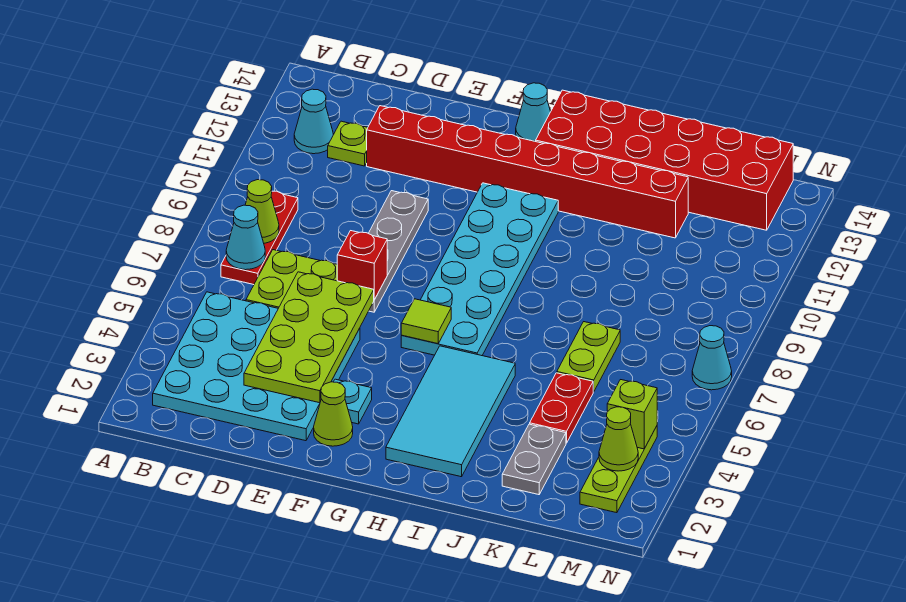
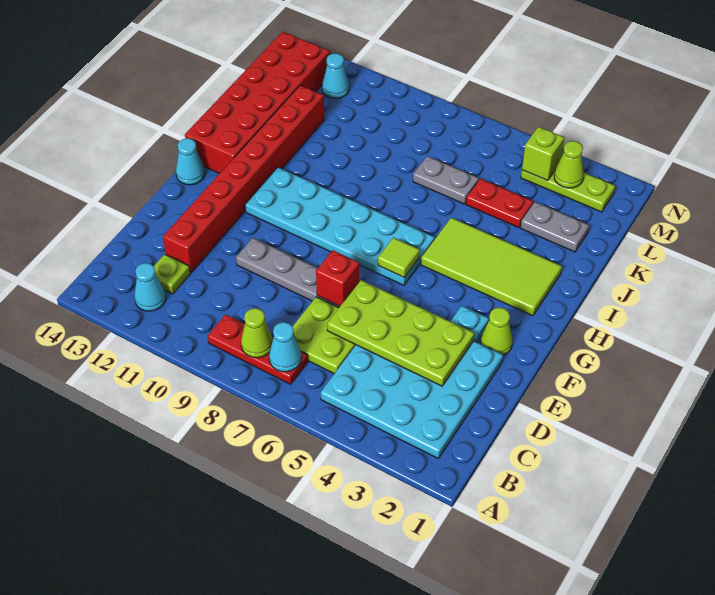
cyan tile H2:I5 level 1 -> lime tile H2:I5 level 1
lime plate K6:K7 level 1 -> grey plate K6:K7 level 1
cyan cone N7 level 1 -> cyan cone M12 level 1

